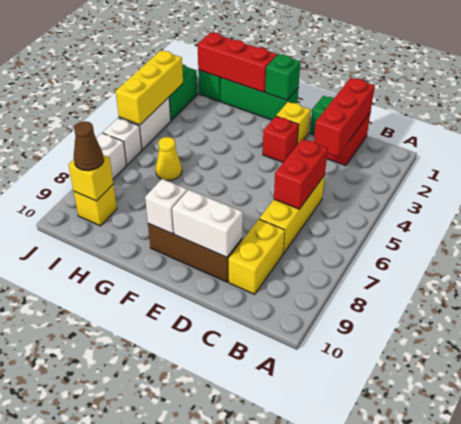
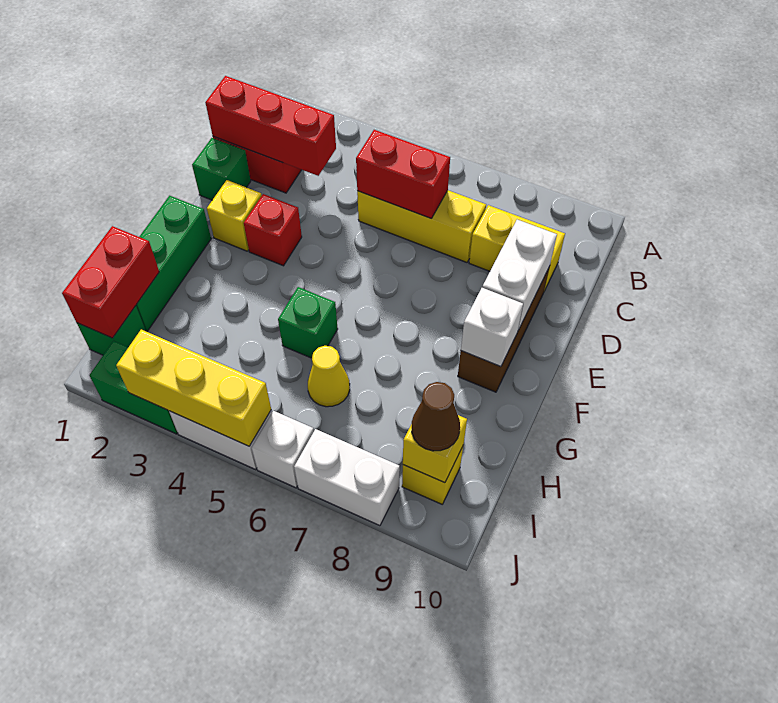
green brick F1 level 2 -> green brick G5 level 1
red brick G1:I1 level 2 -> red brick H1:I1 level 2

